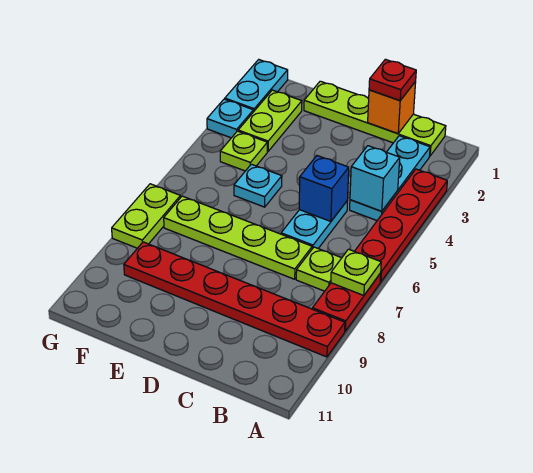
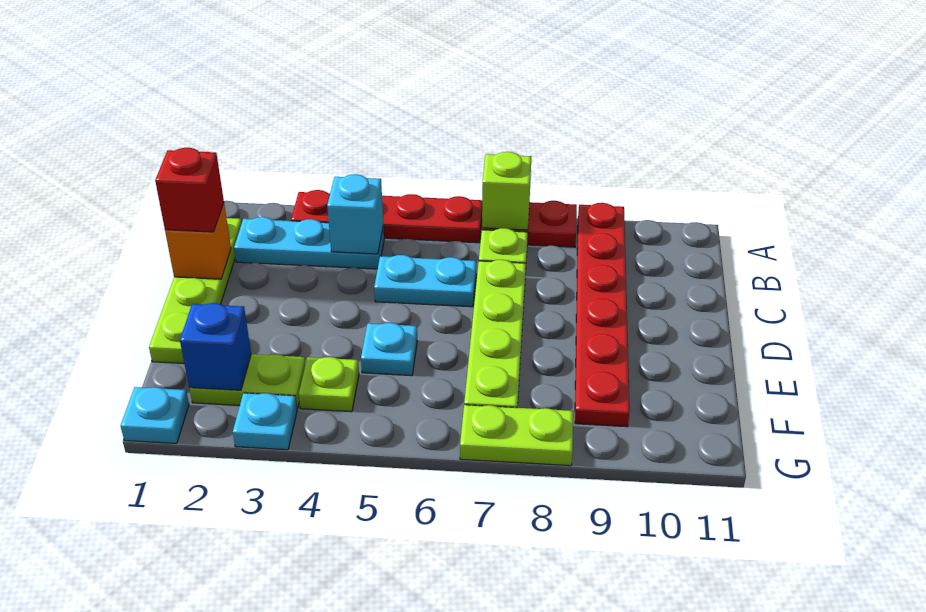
lime plate A7 level 2 -> lime brick A7 level 2
red plate C1 level 3 -> red brick C1 level 3
blue brick C5 level 2 -> blue brick F2 level 2
cyan plate G1:G2 level 1 -> cyan plate G1 level 1

